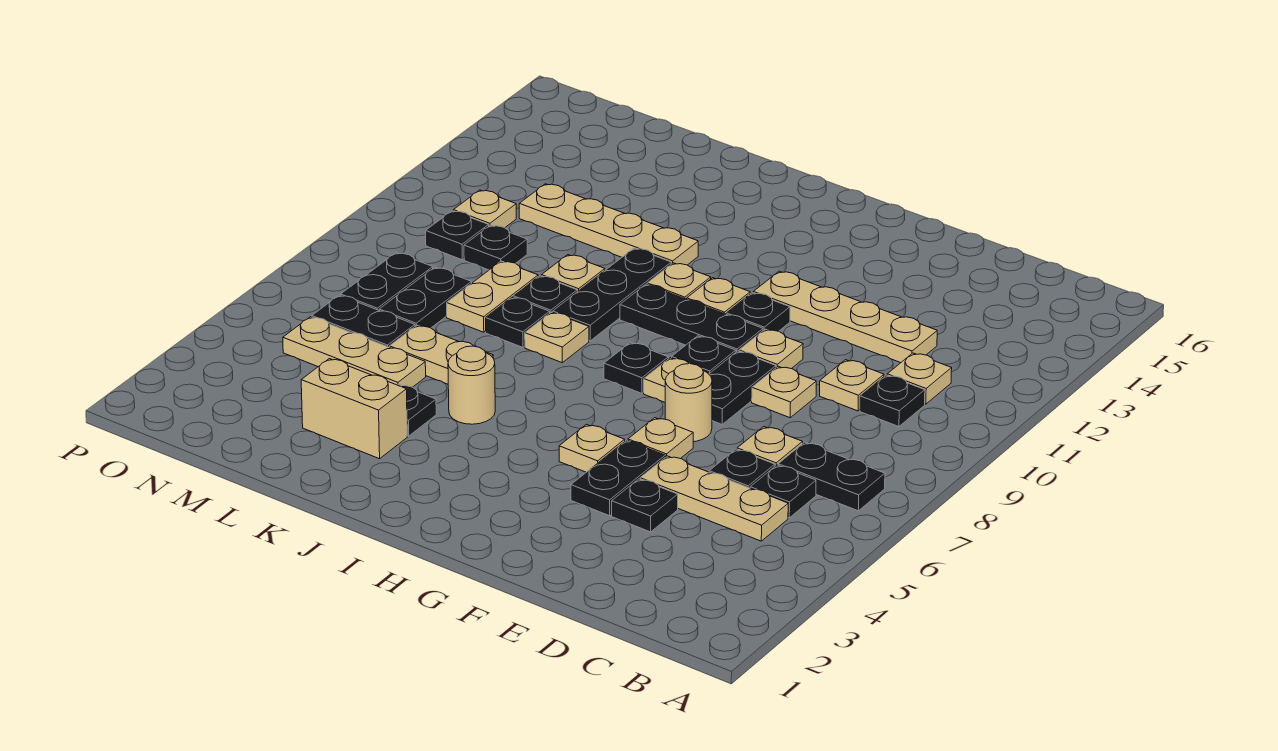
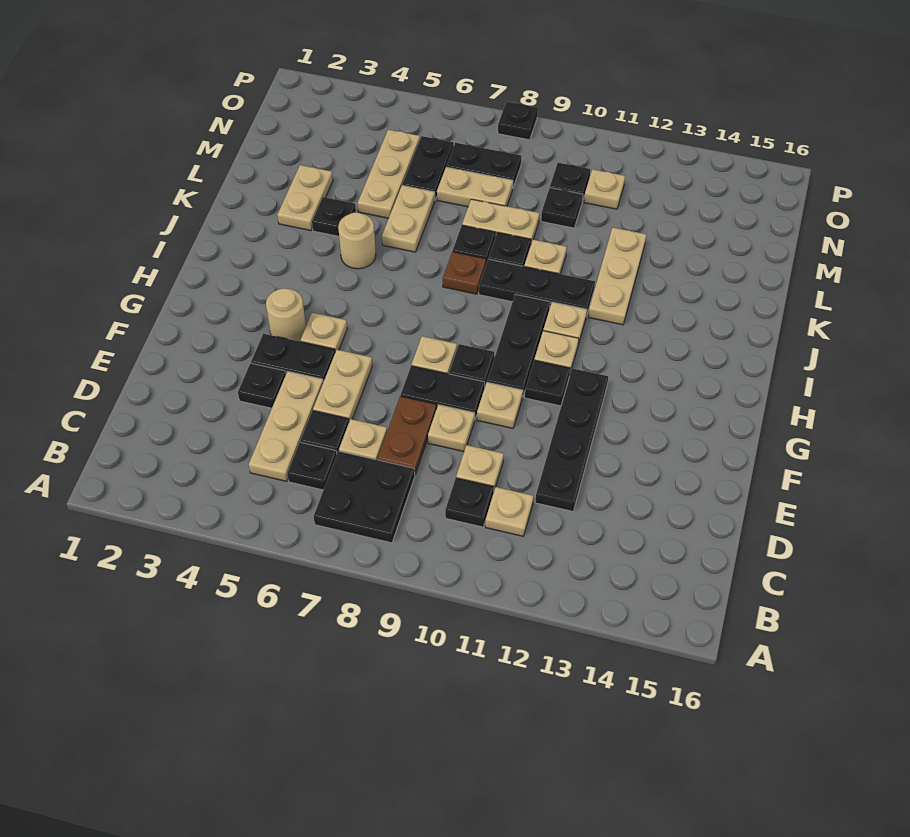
black plate B7:C7 level 1 -> black plate B7:C8 level 1
none -> brown plate D8:E8 level 1
tan plate D12:G12 level 1 -> black plate D12:G12 level 1
tan plate F6 level 1 -> tan plate E6:F6 level 1
tan round brick F7 level 1 -> tan round brick G4 level 1
black plate H8 level 1 -> black plate P8 level 1
tan plate J8 level 1 -> brown plate J8 level 1
tan plate J12:M12 level 1 -> tan plate J12:L12 level 1
tan brick K3:L3 level 1 -> tan plate K3:L3 level 1
black plate M7:M8 level 1 -> tan plate M7:M8 level 1

